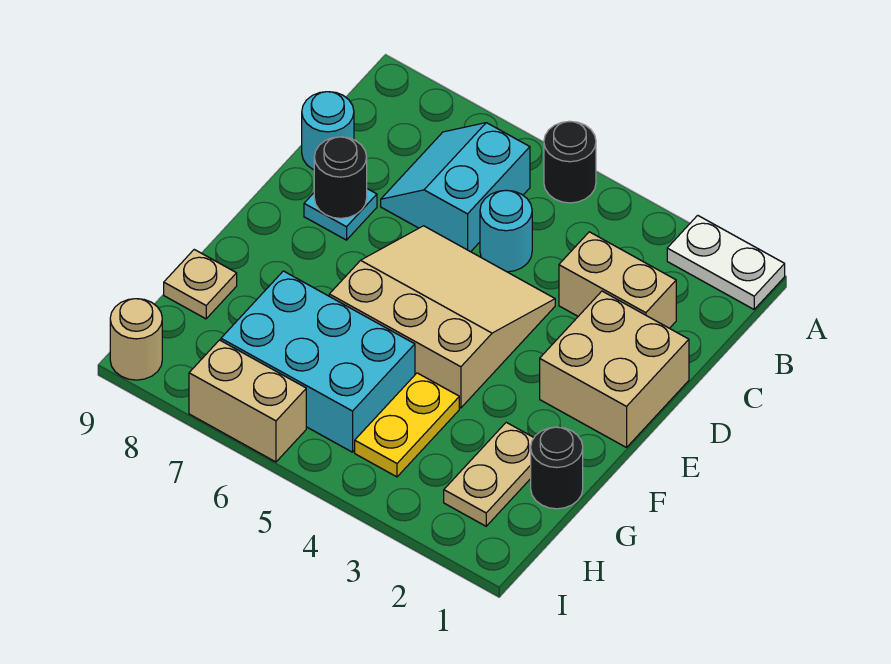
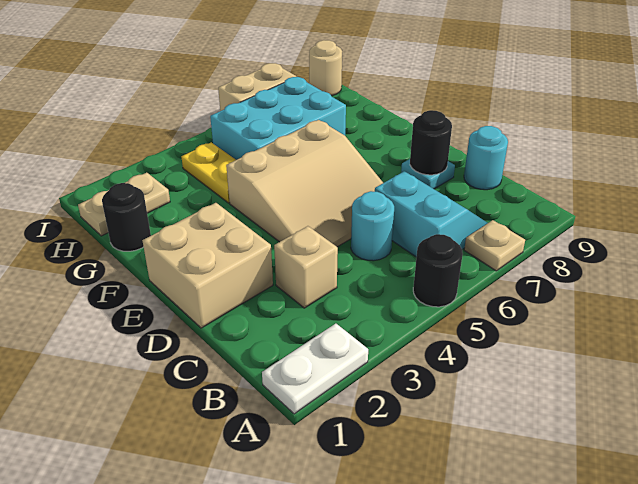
tan brick C2:C3 level 1 -> tan brick C3 level 1
tan plate G2:H2 level 1 -> tan plate H1:H2 level 1
tan plate G9 level 1 -> tan plate A7 level 1

